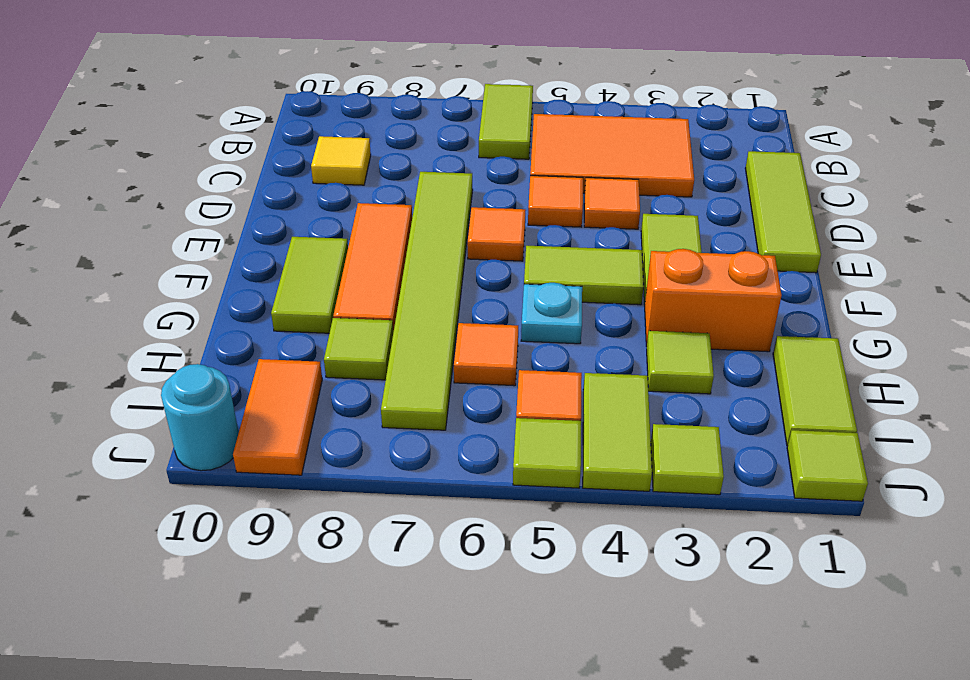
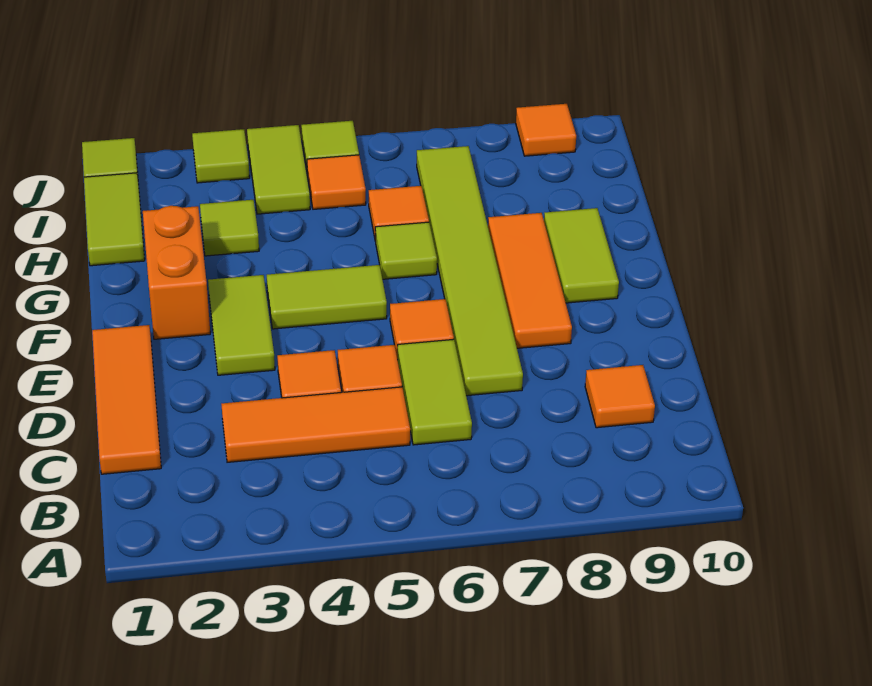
lime tile A6:B6 level 1 -> lime tile C6:D6 level 1
orange tile B3:C5 level 1 -> orange tile C3:C5 level 1
lime tile C1:E1 level 1 -> orange tile C1:E1 level 1
yellow tile C9 level 1 -> orange tile C9 level 1
orange brick G2:G3 level 1 -> orange brick F2:G2 level 1
cyan plate G5 level 1 -> none
lime tile H8 level 1 -> lime tile G6 level 1
orange tile I9:J9 level 1 -> orange tile J9 level 1
cyan round brick J10 level 1 -> none

